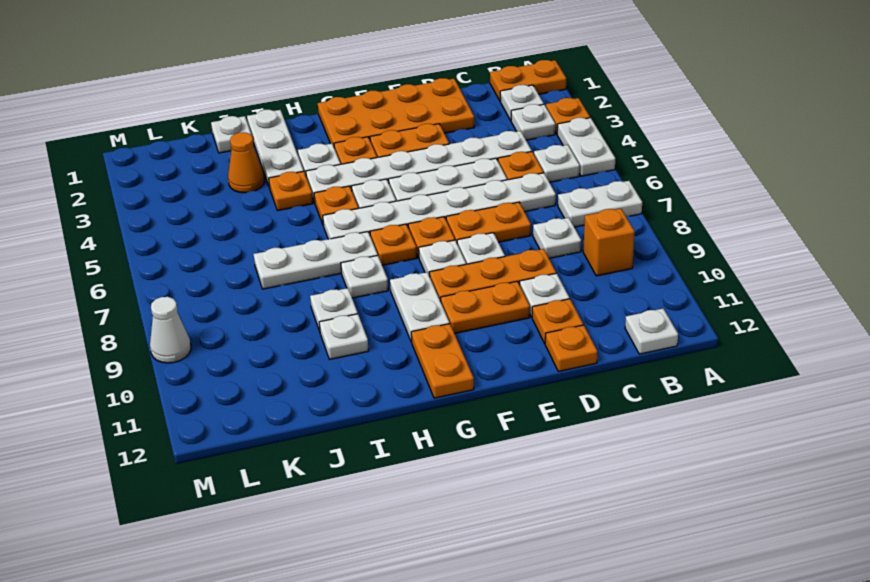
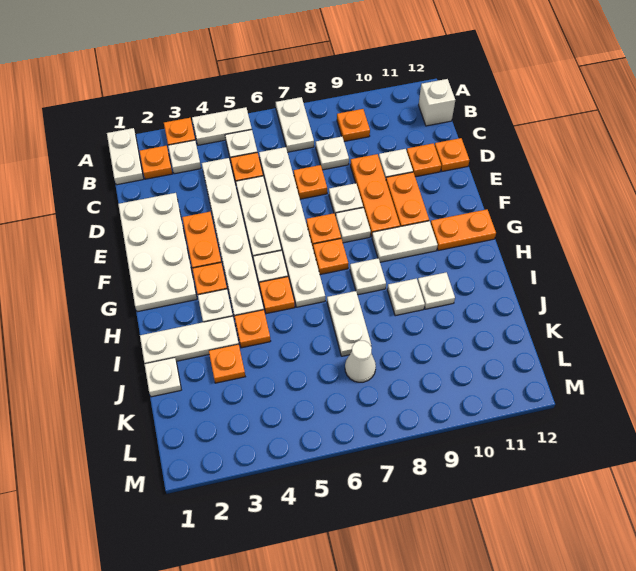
orange plate A1:B1 level 1 -> white plate A1:B1 level 1
white plate B2 level 1 -> orange plate B2 level 1
orange brick B9 level 1 -> orange plate B9 level 1
white plate B12 level 1 -> white brick B12 level 1
orange plate D1:G2 level 1 -> white plate D1:G2 level 1
orange plate D7:E7 level 1 -> orange plate D7 level 1
white plate H7:J7 level 1 -> white plate I7:J7 level 1
orange cone J3 level 1 -> orange plate J3 level 1
white cone M9 level 1 -> white cone K7 level 1

